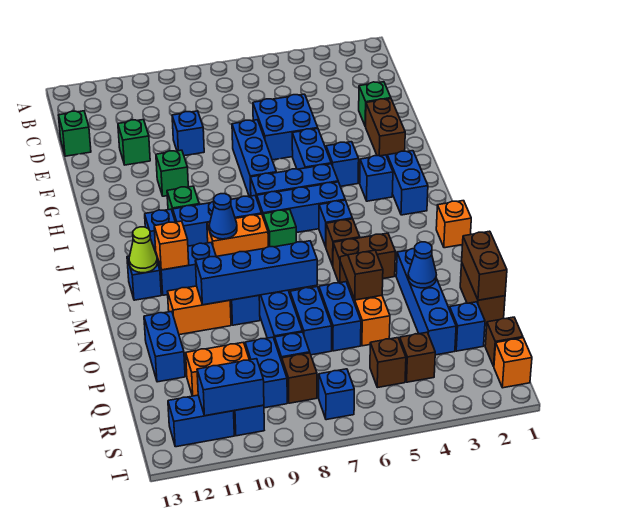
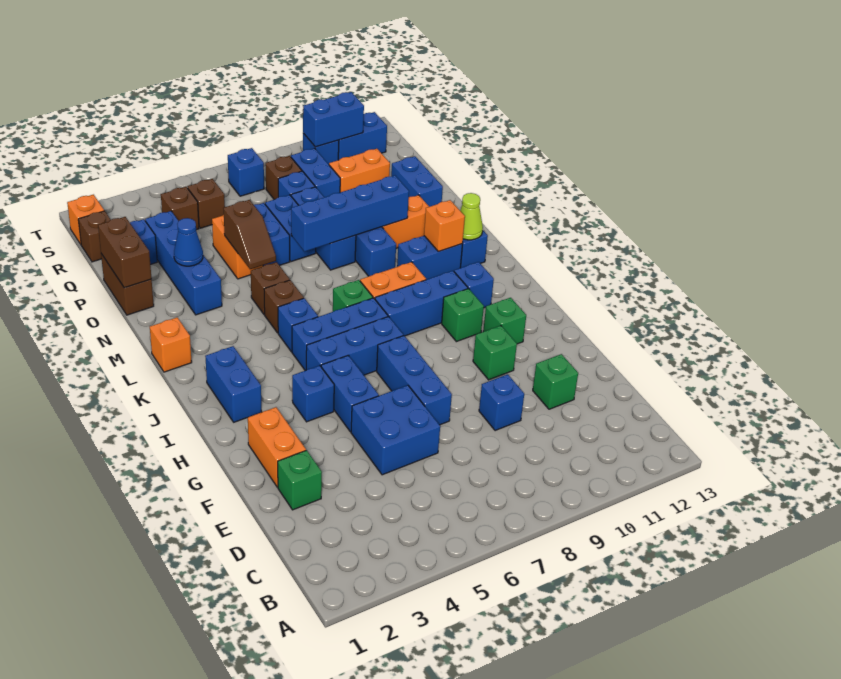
green brick D13 level 1 -> green brick H11 level 1
brown brick F2:G2 level 1 -> orange brick F2:G2 level 1
blue brick I3 level 1 -> none
blue cone K9 level 2 -> none
brown brick M4:M5 level 1 -> brown brick M5 level 1

